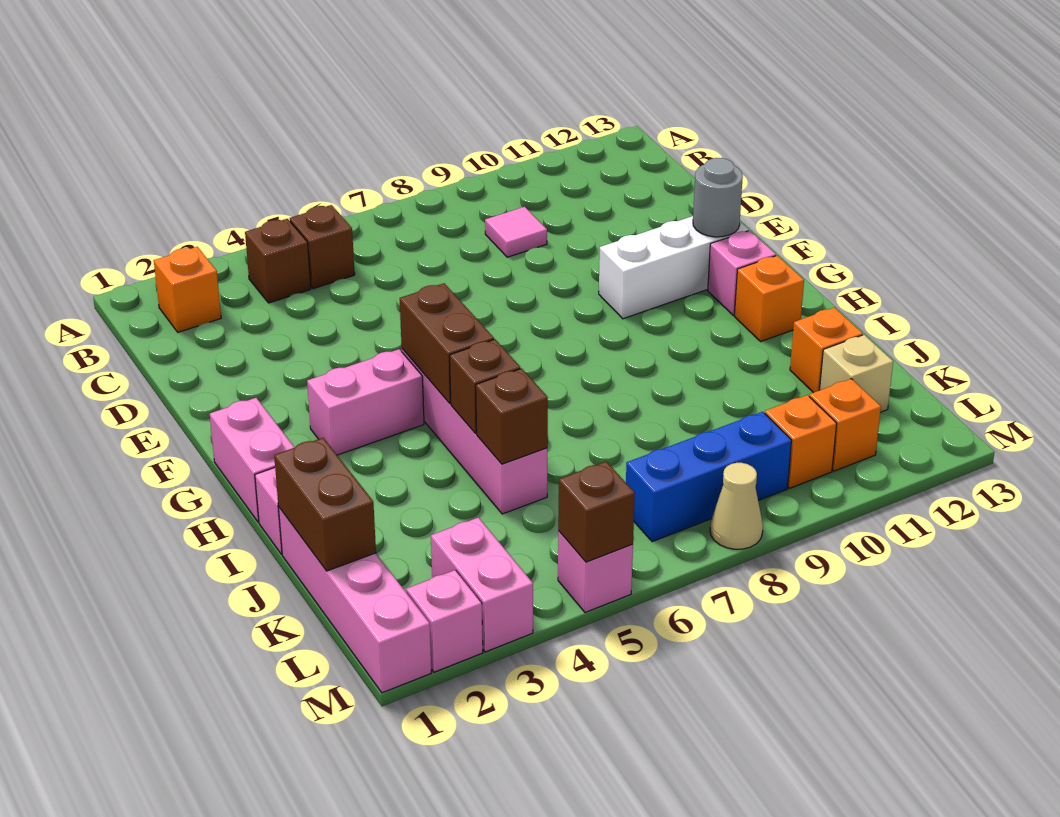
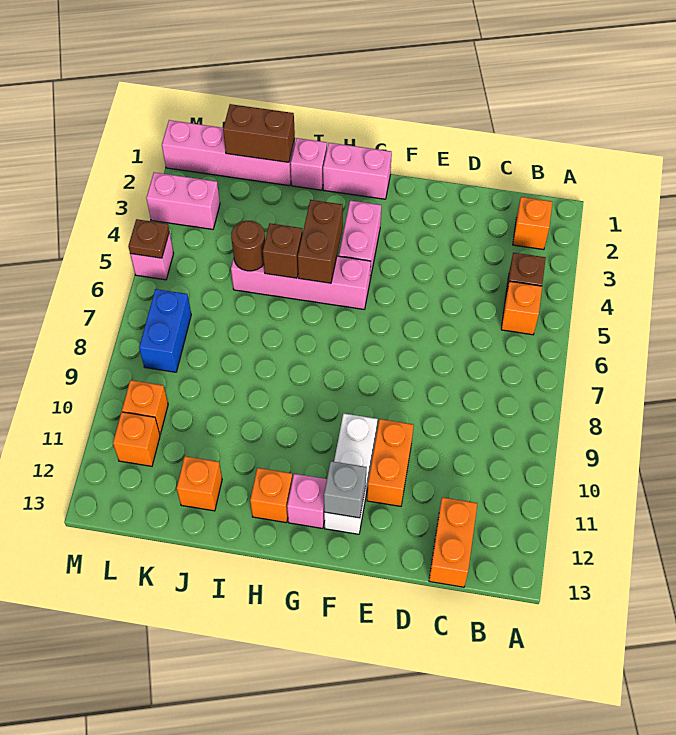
brown brick B5 level 1 -> orange brick B5 level 1
pink tile C9 level 1 -> none
none -> orange brick C12:C13 level 1
none -> orange brick E10:E11 level 1
grey round brick F12 level 2 -> grey brick F12 level 2
brown brick G5:H5 level 2 -> brown brick H4:H5 level 2
brown brick J5 level 2 -> brown round brick J5 level 2
tan brick K12 level 1 -> none
blue brick L7:L9 level 1 -> blue brick L7:L8 level 1
pink brick M2 level 1 -> none
brown brick M5 level 2 -> brown plate M5 level 2
tan cone M8 level 1 -> none

